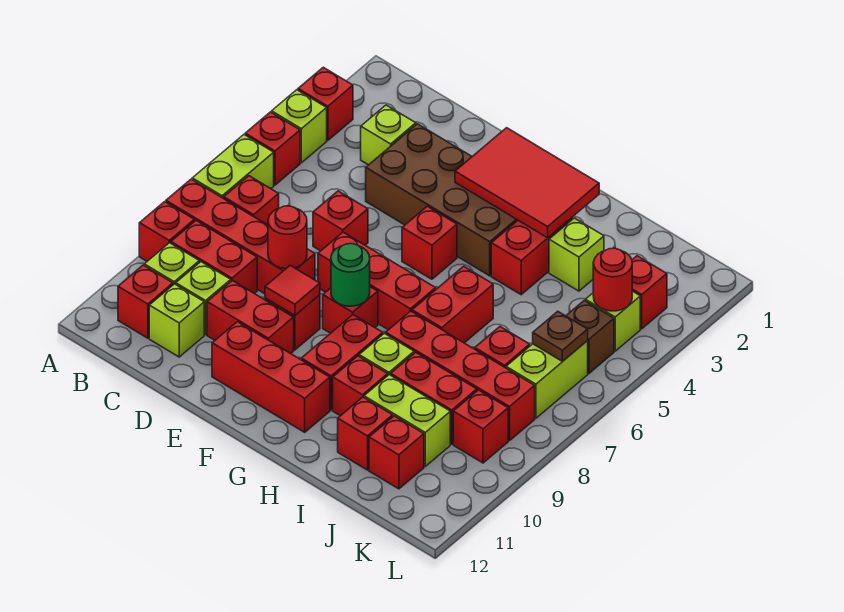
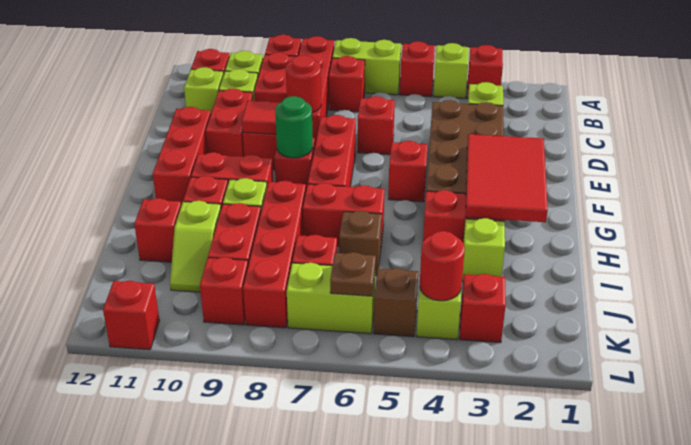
none -> brown brick I6 level 1
lime brick I10:J10 level 1 -> lime slope I10:J10 level 1 top I
red brick J11 level 1 -> red brick L11 level 1

